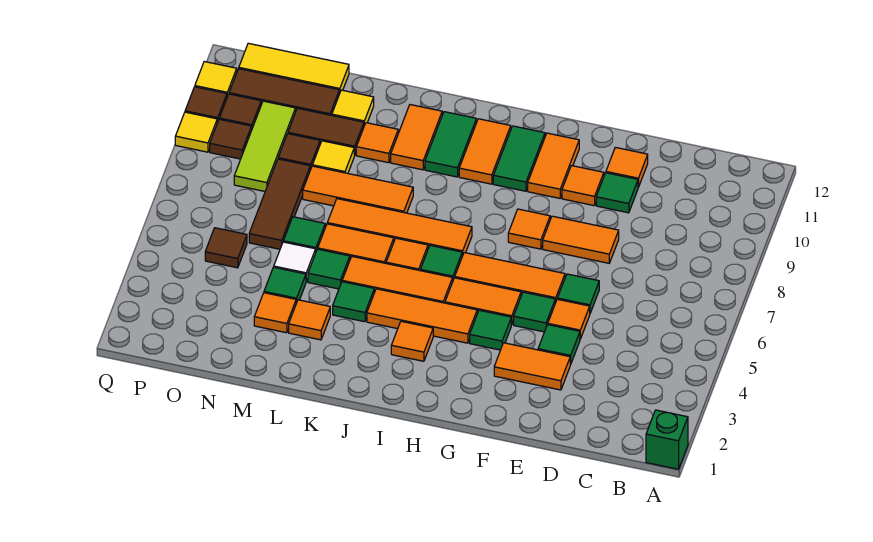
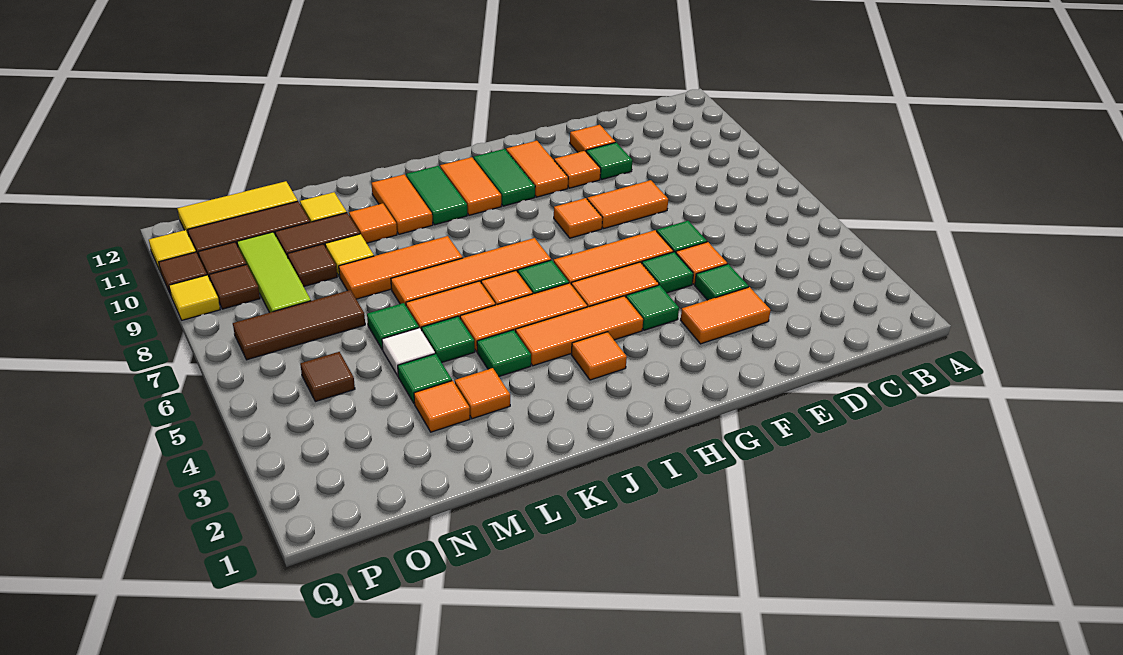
green brick A1 level 1 -> none
brown tile N6:N8 level 1 -> brown tile N7:P7 level 1

